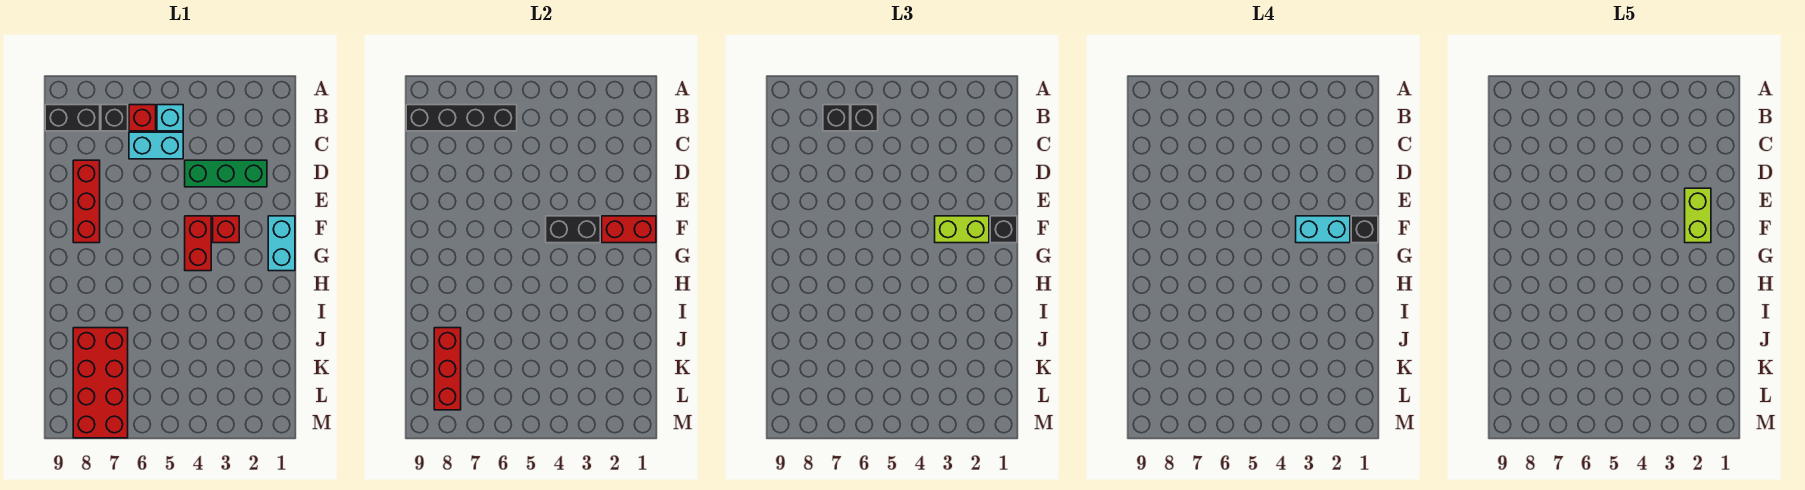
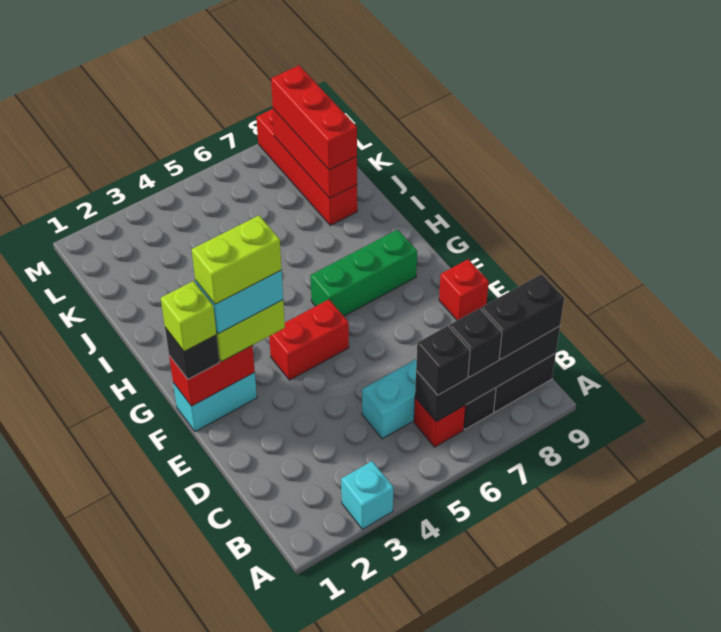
cyan brick B5 level 1 -> cyan brick A3 level 1
green brick D2:D4 level 1 -> green brick G6:G8 level 1
red brick D8:F8 level 1 -> red brick J8:L8 level 3
lime brick E2:F2 level 5 -> lime brick F2:F3 level 5
cyan brick F1:G1 level 1 -> cyan brick F1:F2 level 1
black brick F1 level 4 -> lime brick F1 level 4
red brick F3 level 1 -> red brick E9 level 1
black brick F3:F4 level 2 -> black brick B8:B9 level 3
red brick F4:G4 level 1 -> red brick F4:F5 level 1
red brick J7:M8 level 1 -> red brick J8:M8 level 1

